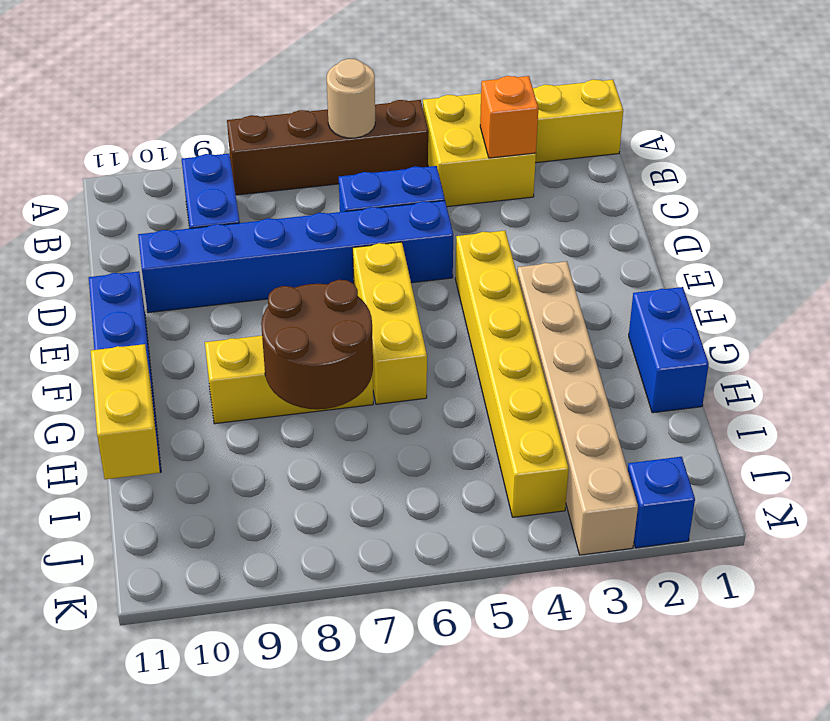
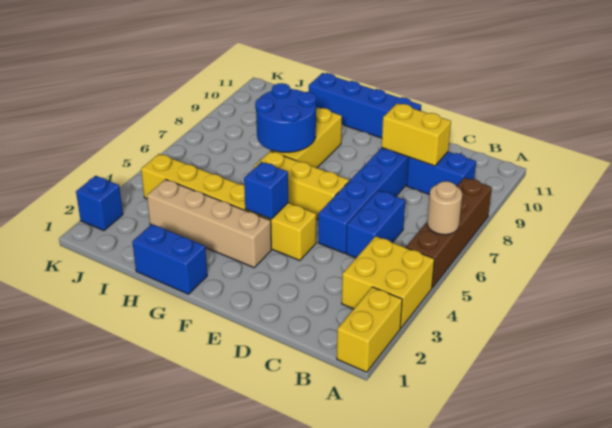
orange brick B3 level 2 -> none
tan brick F3:K3 level 1 -> tan brick F3:I3 level 1
none -> blue brick F4 level 2
brown round brick G7:H8 level 2 -> blue round brick G7:H8 level 2
yellow brick H11:I11 level 2 -> yellow brick C9:D9 level 2

